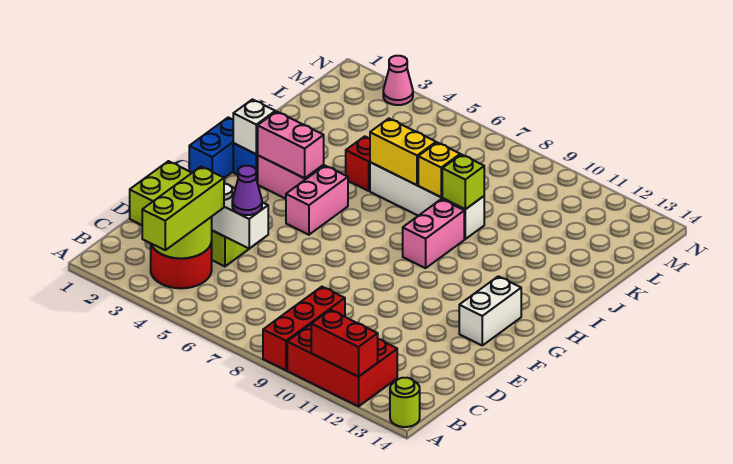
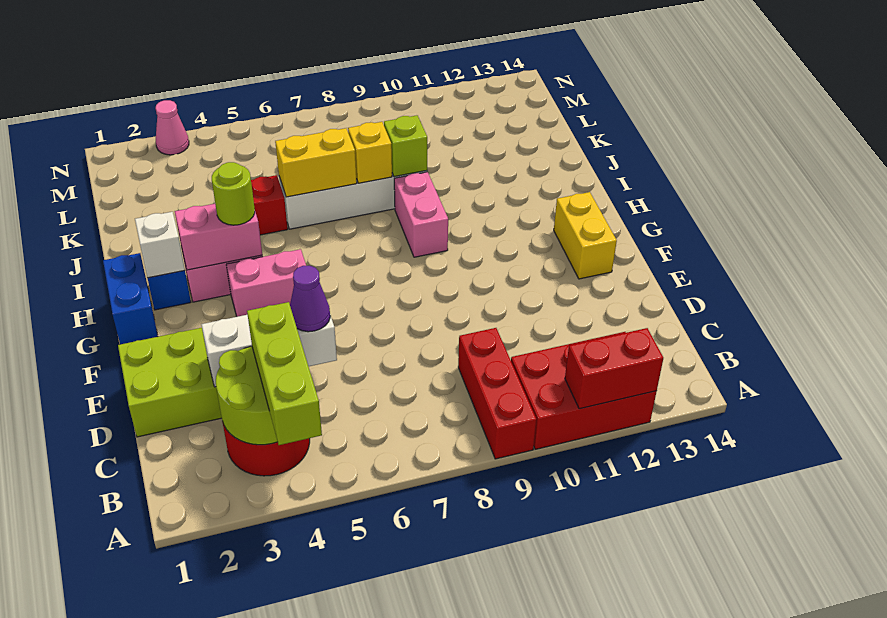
lime round brick A14 level 1 -> lime round brick H4 level 3
white brick F13:G13 level 1 -> yellow brick F13:G13 level 1
pink brick G5:H5 level 1 -> pink brick G4:G5 level 1

